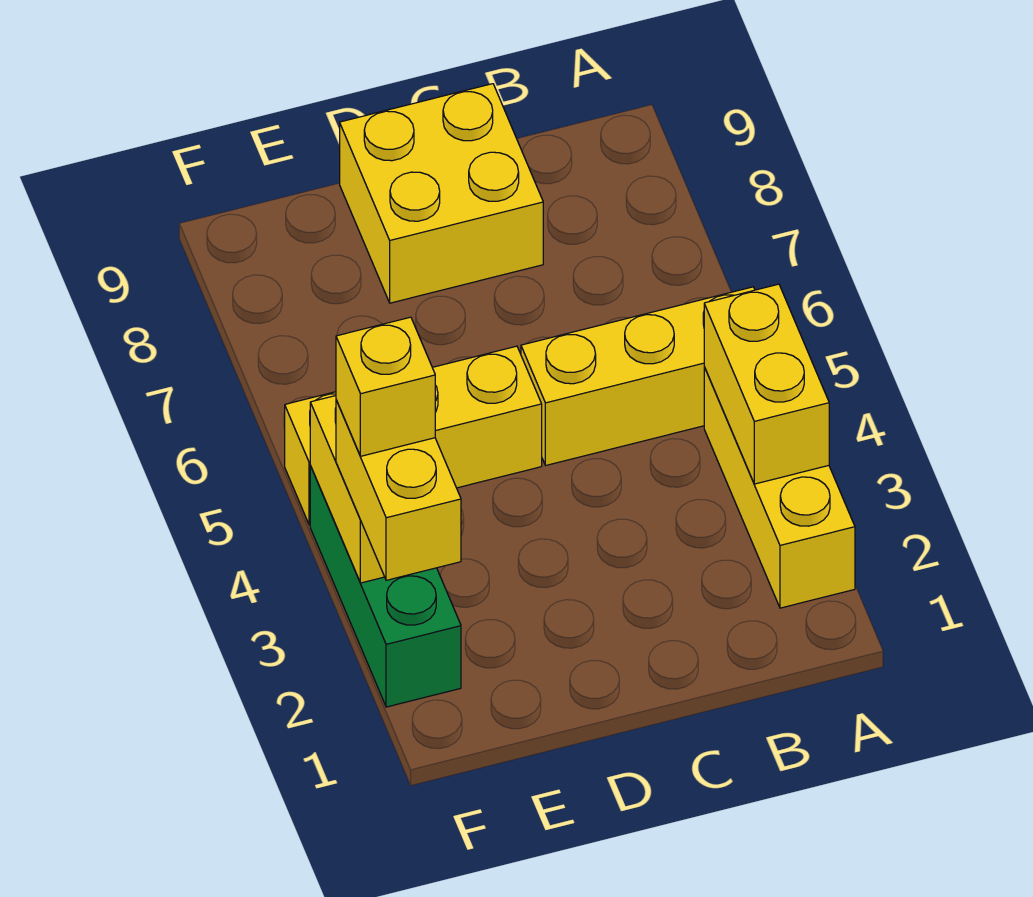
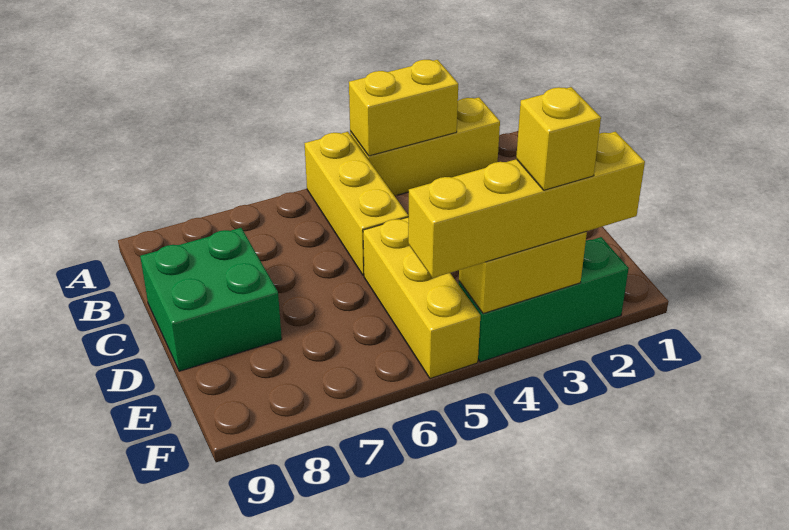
yellow brick C8:D9 level 1 -> green brick C8:D9 level 1
yellow brick F2:F3 level 3 -> yellow brick F2:F5 level 3

